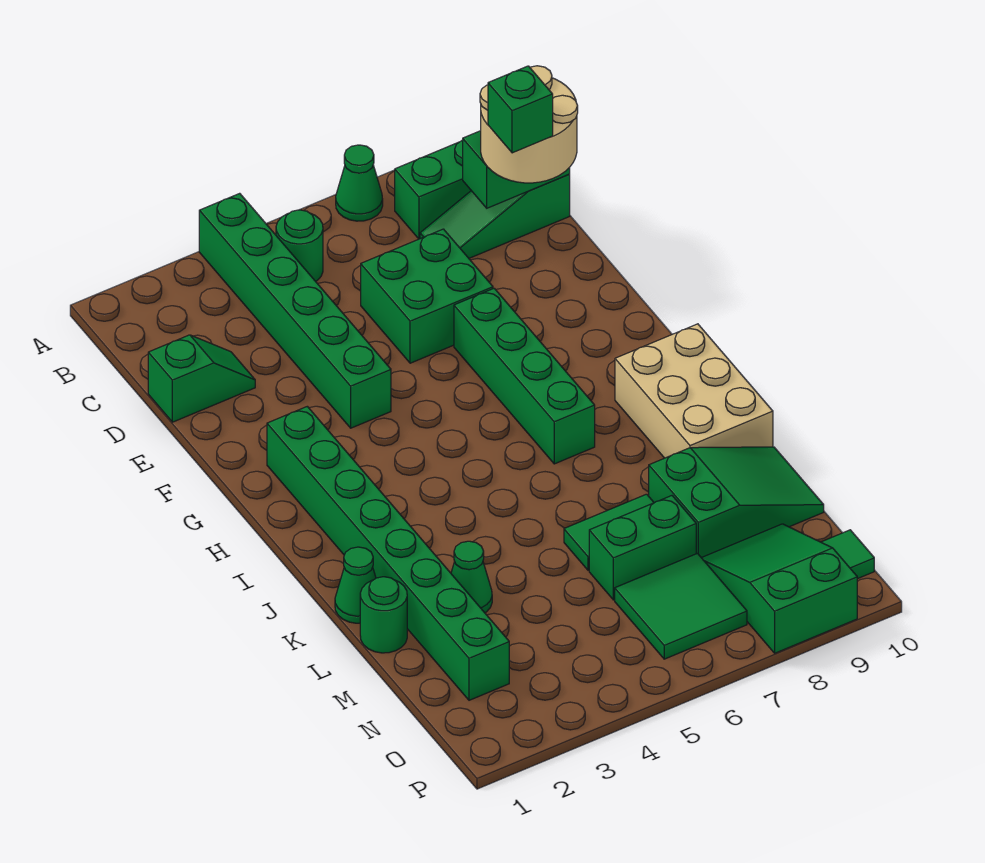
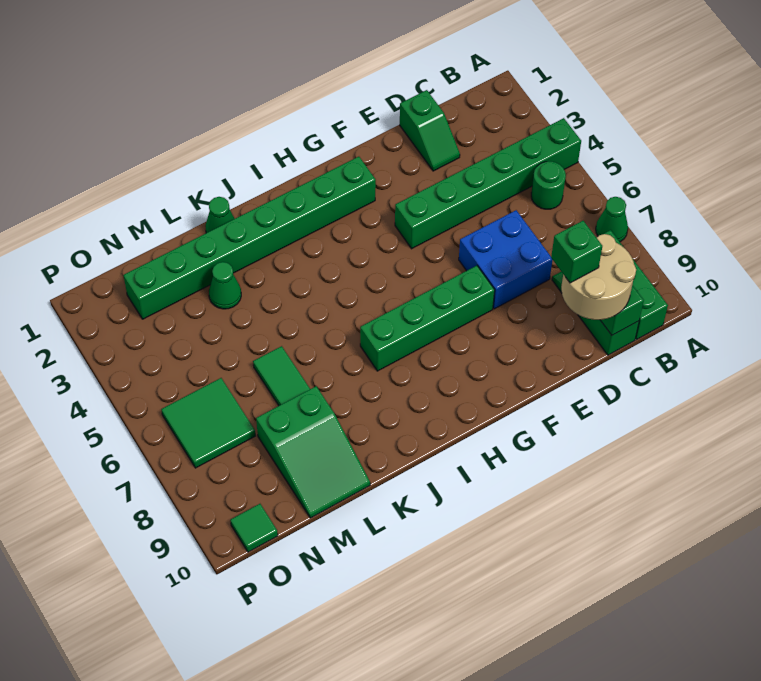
green brick D6:E7 level 1 -> blue brick D6:E7 level 1
tan brick I9:K10 level 1 -> none
green round brick L1 level 1 -> none
green brick M6:M7 level 1 -> none
green slope N8:P9 level 1 top P -> none

